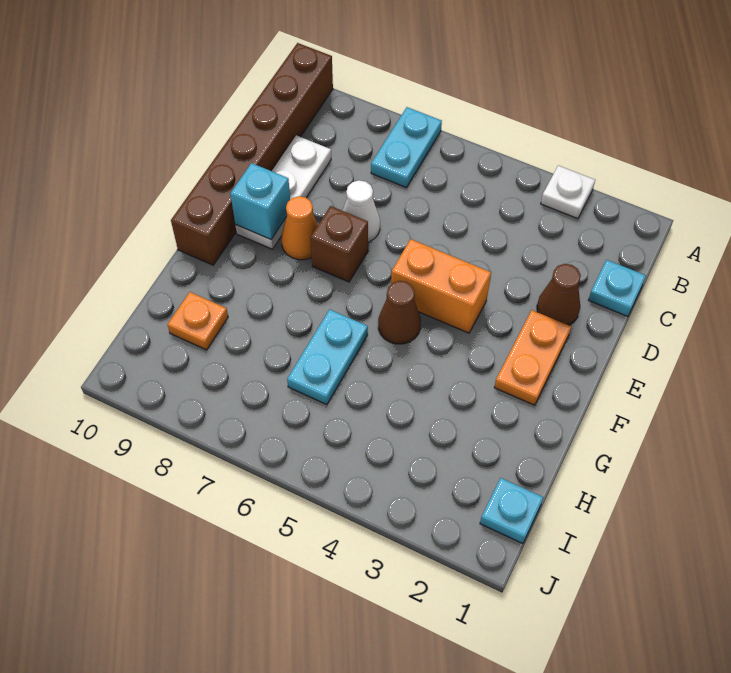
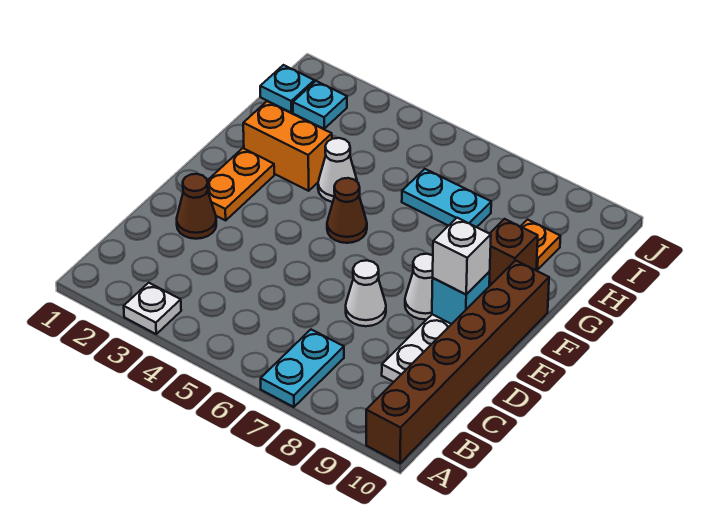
cyan plate C1 level 1 -> cyan plate I2 level 1
orange brick E4:E5 level 1 -> orange brick G2:G3 level 1
brown brick E7 level 1 -> brown brick G9 level 1
orange cone E8 level 1 -> white cone E8 level 1
none -> white brick E9 level 3
none -> white cone G4 level 1
cyan plate G6:H6 level 1 -> cyan plate H6:H7 level 1

